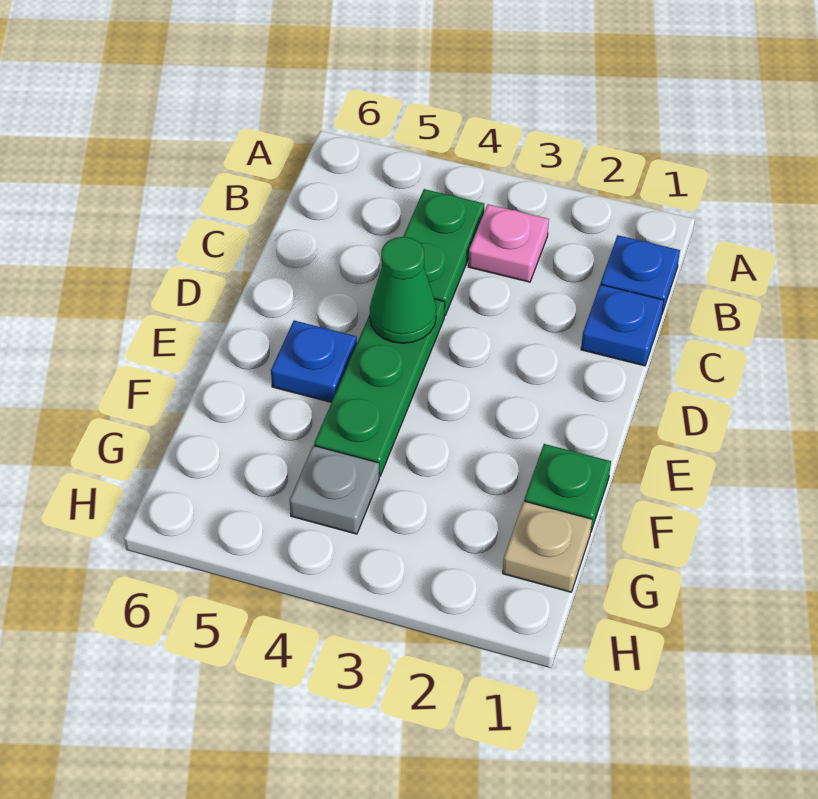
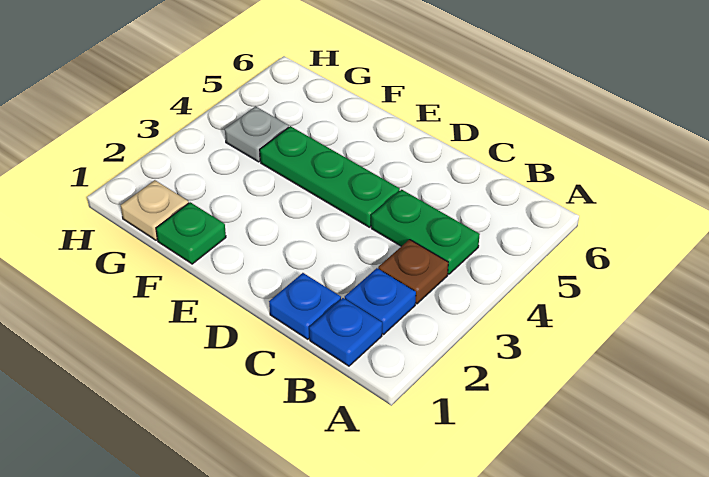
pink plate B3 level 1 -> brown plate B3 level 1
green cone D4 level 2 -> none
blue plate E5 level 1 -> blue plate B2 level 1

